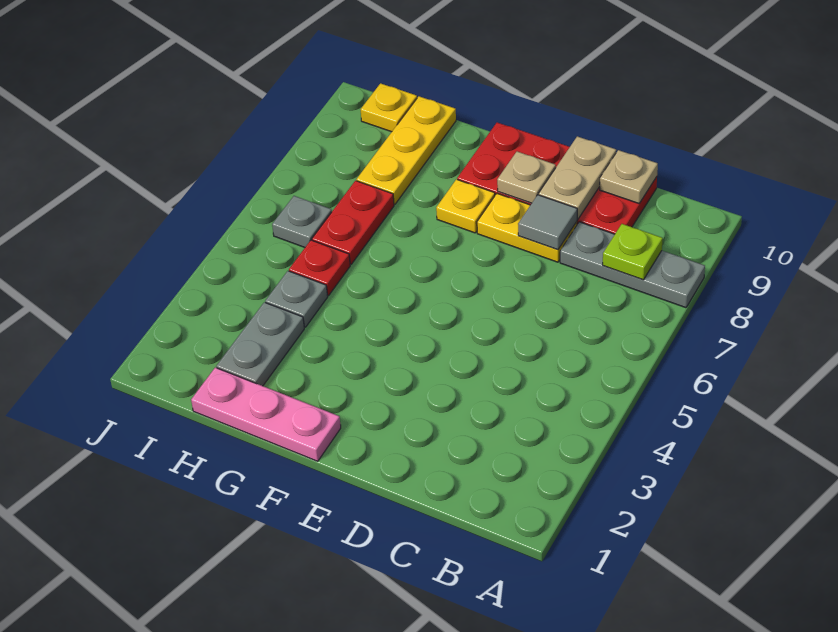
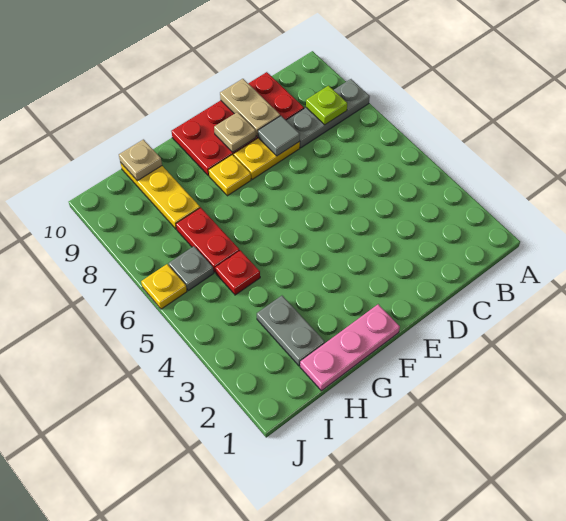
tan plate C10 level 2 -> tan plate H10 level 2
grey plate H4 level 1 -> none
yellow plate I10 level 1 -> yellow plate J6 level 1

